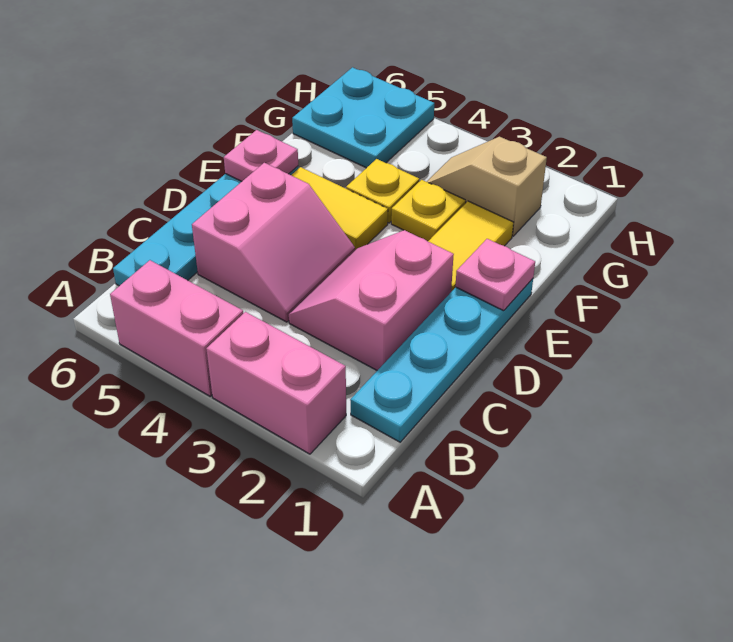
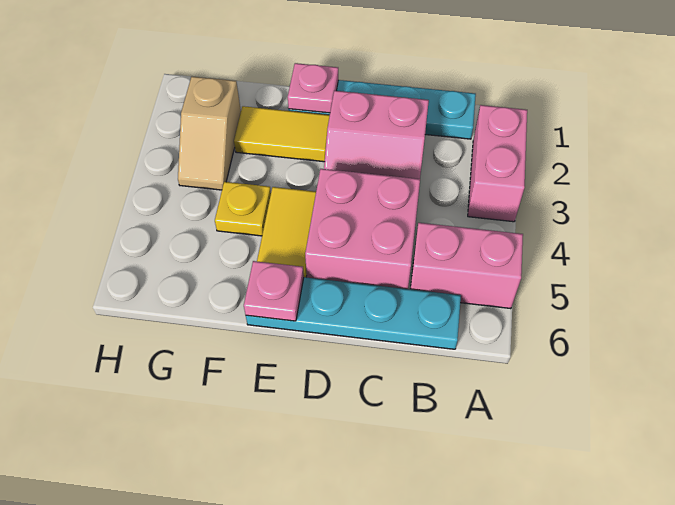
pink brick A4:A5 level 1 -> pink brick A5:B5 level 1
pink slope C4:D5 level 1 top 5 -> pink brick C4:D5 level 1
yellow plate F3 level 1 -> none
cyan plate G5:H6 level 1 -> none

